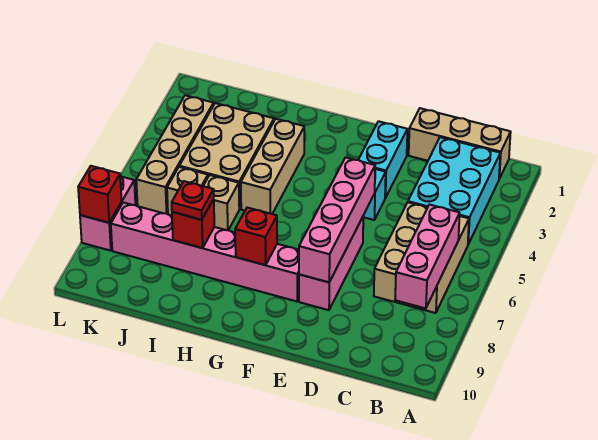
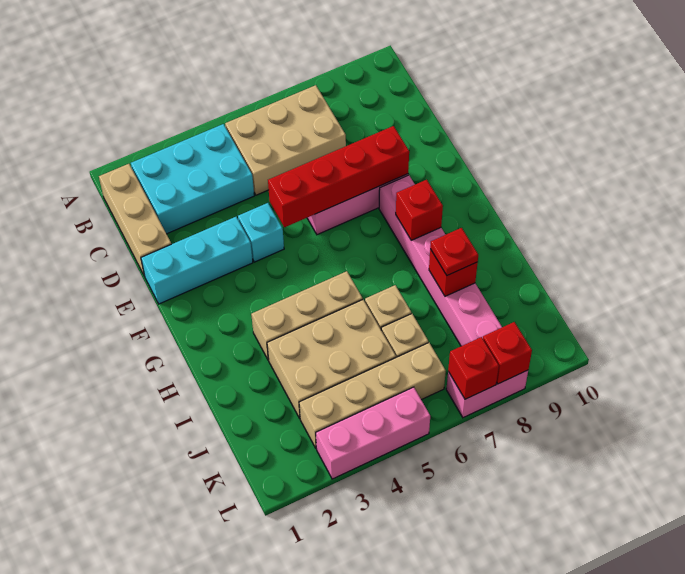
pink brick B6:B8 level 2 -> pink brick L3:L5 level 1
cyan brick E2:E3 level 1 -> cyan brick E1:E3 level 1
pink brick E5:E8 level 2 -> red brick E5:E8 level 2
none -> red brick L7 level 2

